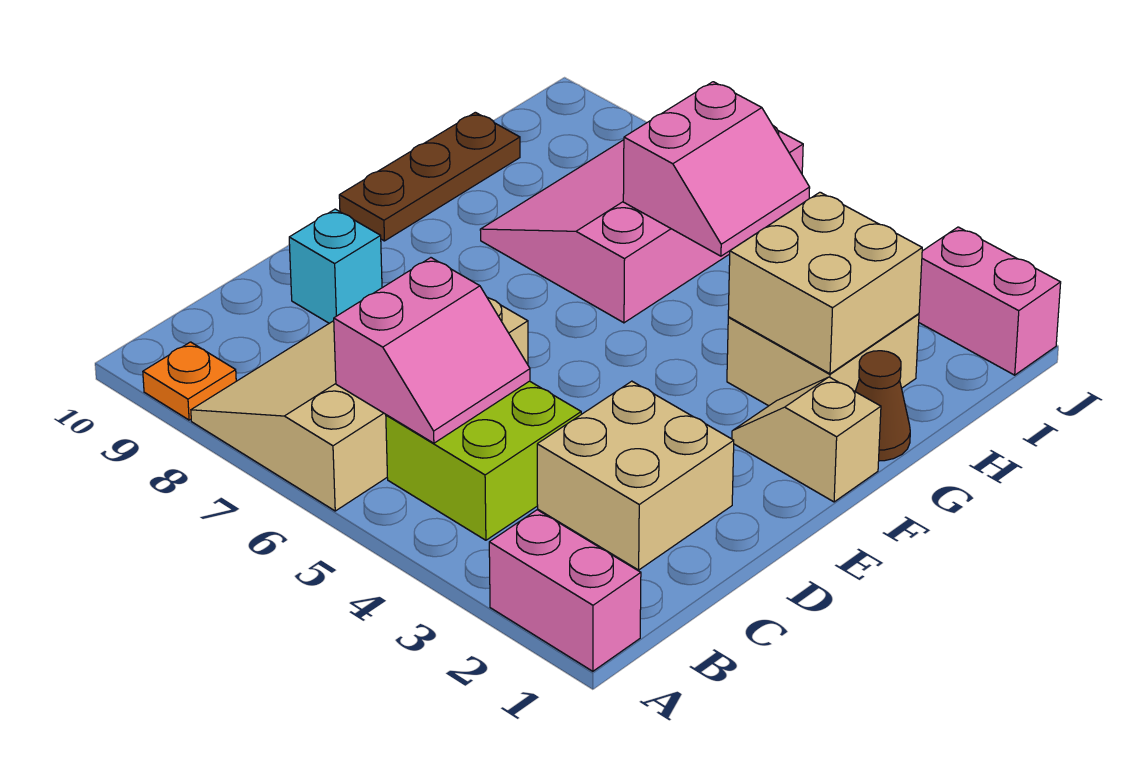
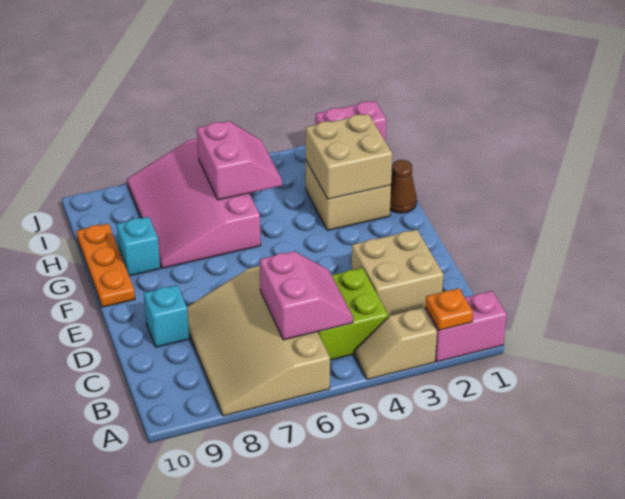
orange plate A9 level 1 -> orange plate A2 level 2
tan slope F1:F2 level 1 top 1 -> tan slope A3:A4 level 1 top 3
brown plate F10:H10 level 1 -> orange plate F10:H10 level 1
none -> cyan brick G9 level 1

